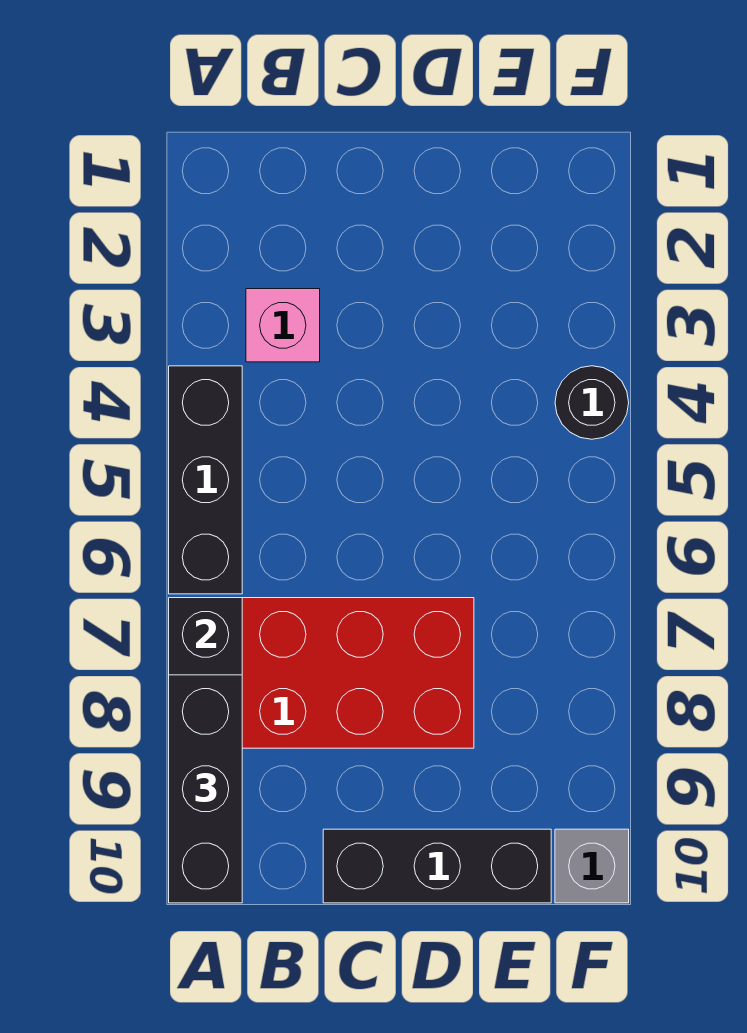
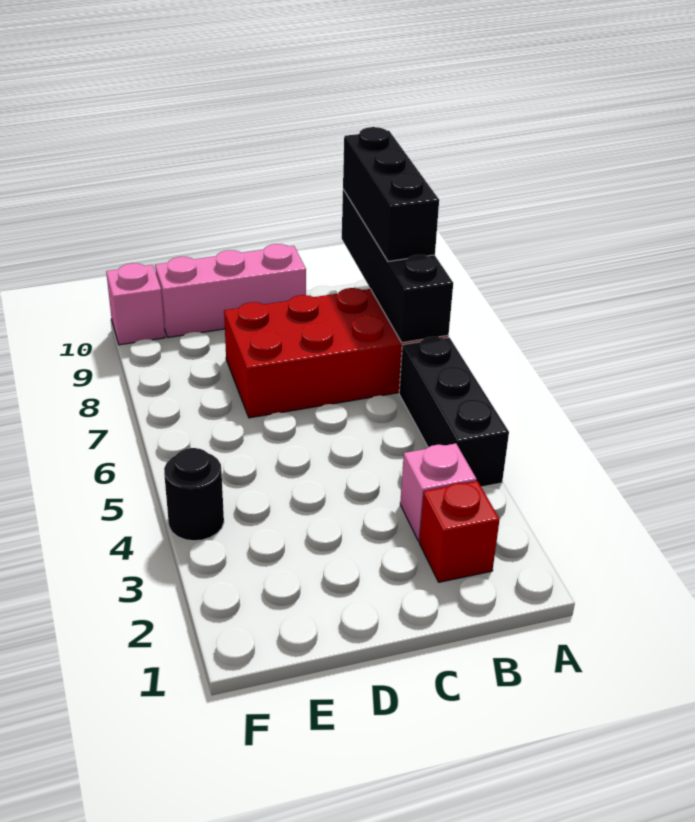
none -> red brick B2 level 1
black brick C10:E10 level 1 -> pink brick C10:E10 level 1
grey brick F10 level 1 -> pink brick F10 level 1

